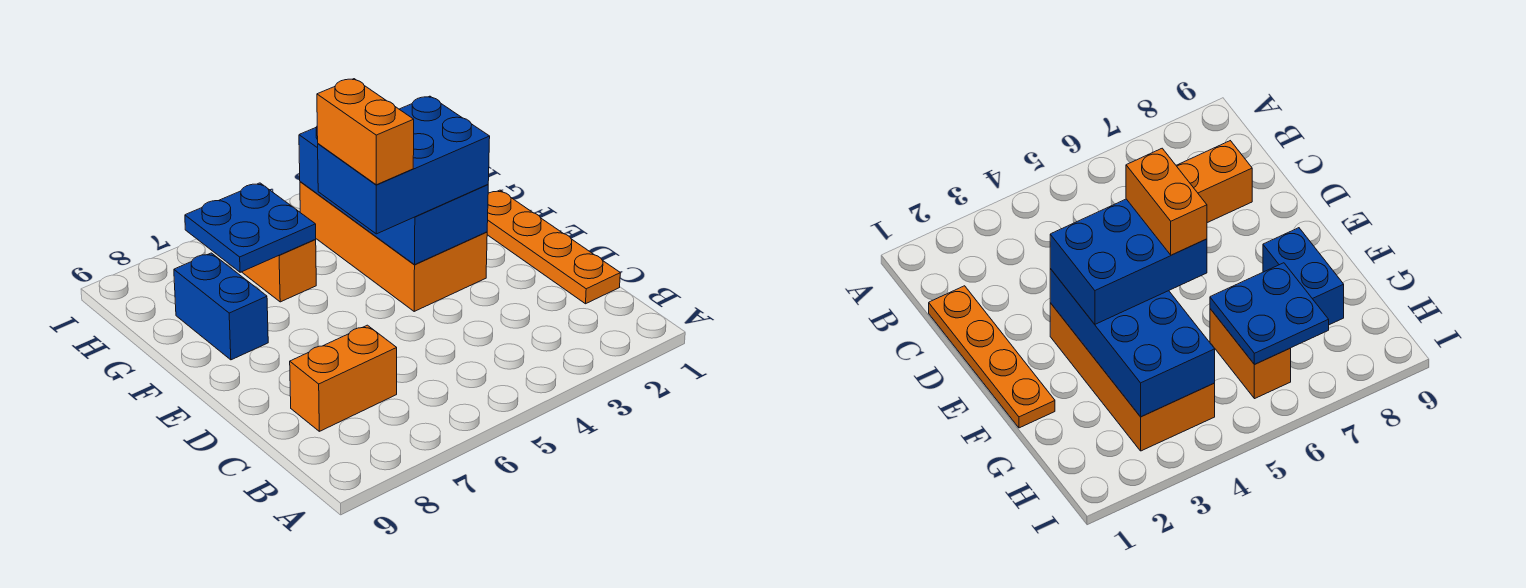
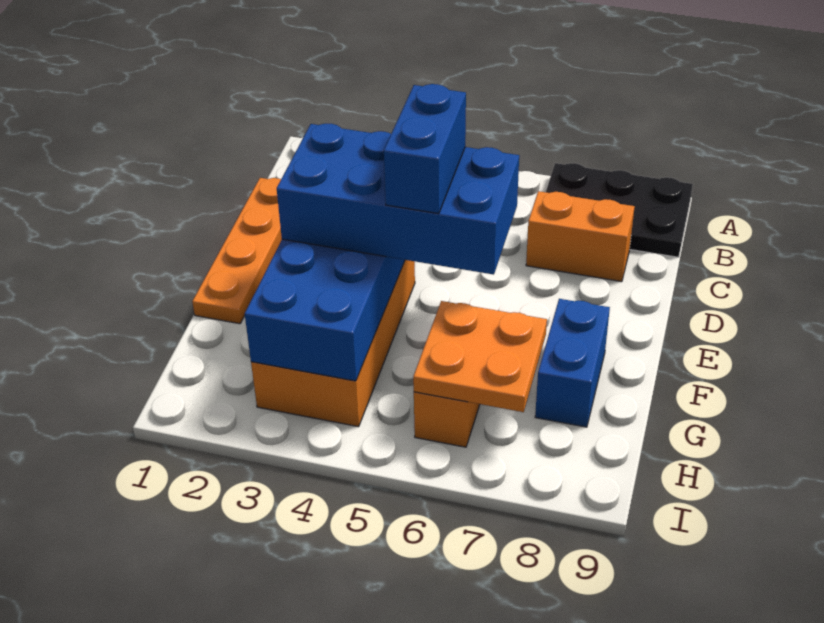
none -> black plate A7:B9 level 1
blue brick E3:F5 level 3 -> blue brick E3:F6 level 3
orange brick E5:F5 level 4 -> blue brick E5:F5 level 4
blue plate G6:H7 level 2 -> orange plate G6:H7 level 2

